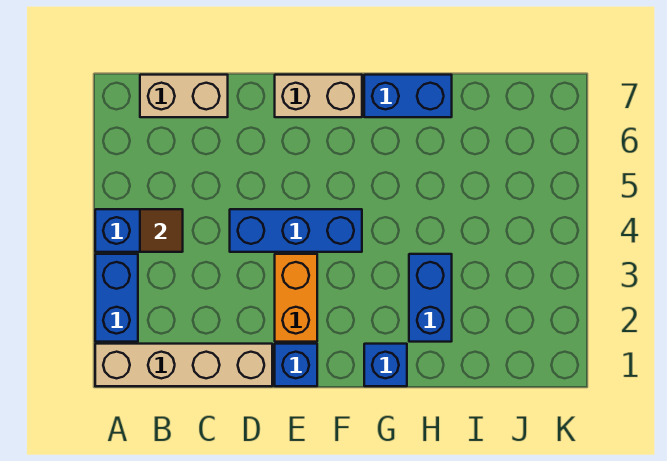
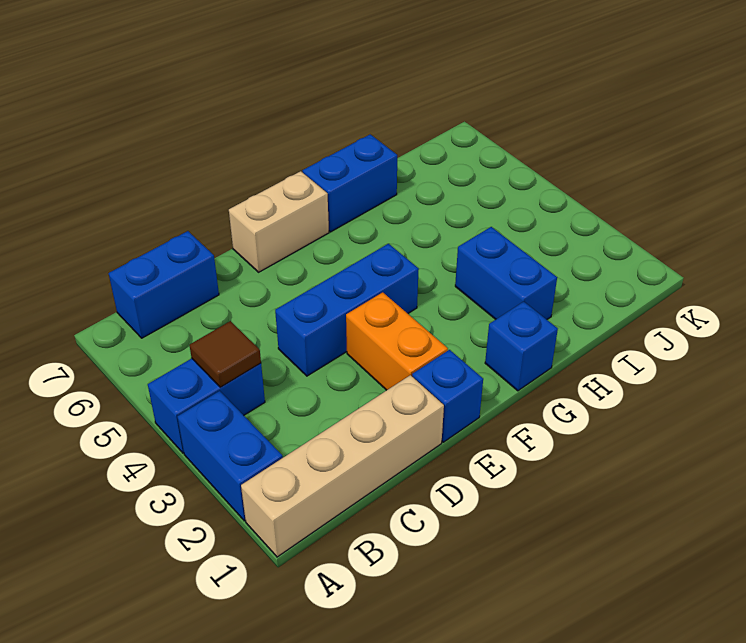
tan brick B7:C7 level 1 -> blue brick B7:C7 level 1

